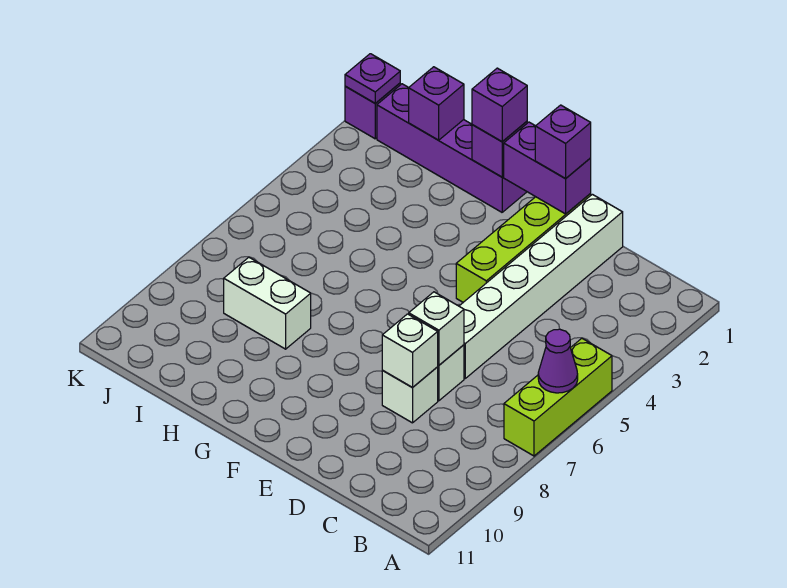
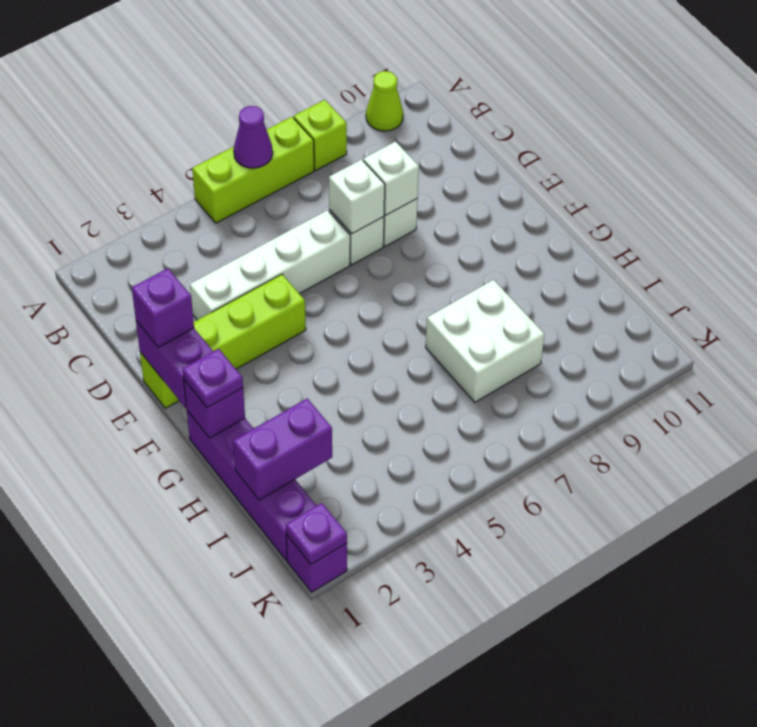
none -> lime brick A8 level 1
none -> lime cone A10 level 1
white brick D1:D6 level 1 -> white brick D3:D6 level 1
purple brick G1 level 3 -> purple plate G1 level 3
white brick H8:I8 level 1 -> white brick H7:I8 level 1
purple brick I1 level 2 -> purple brick I1:I2 level 2

